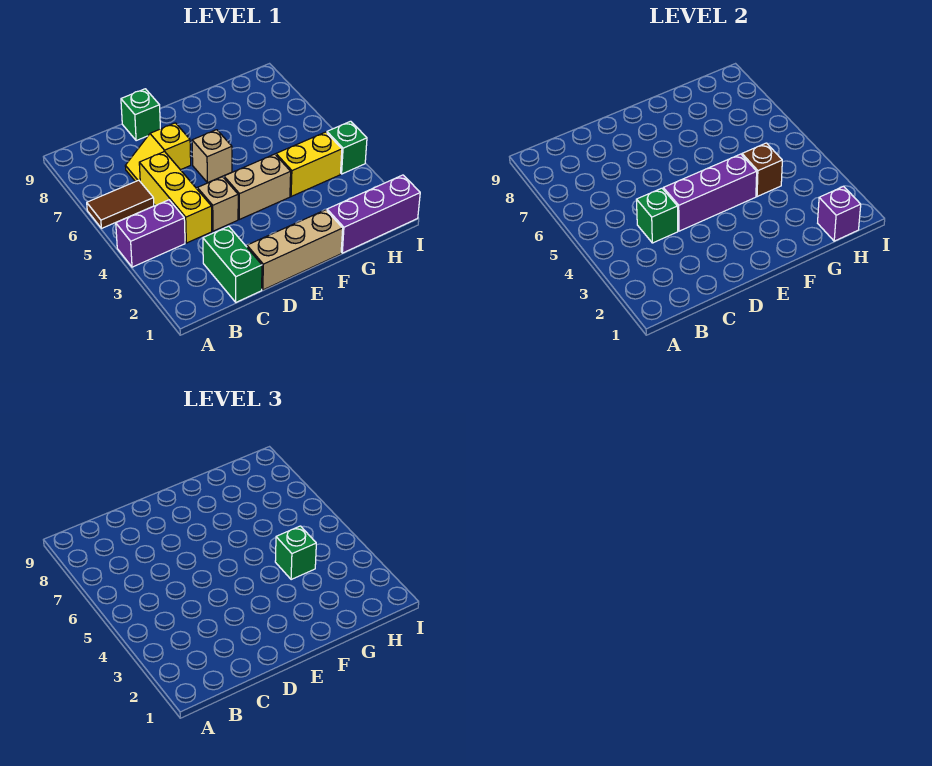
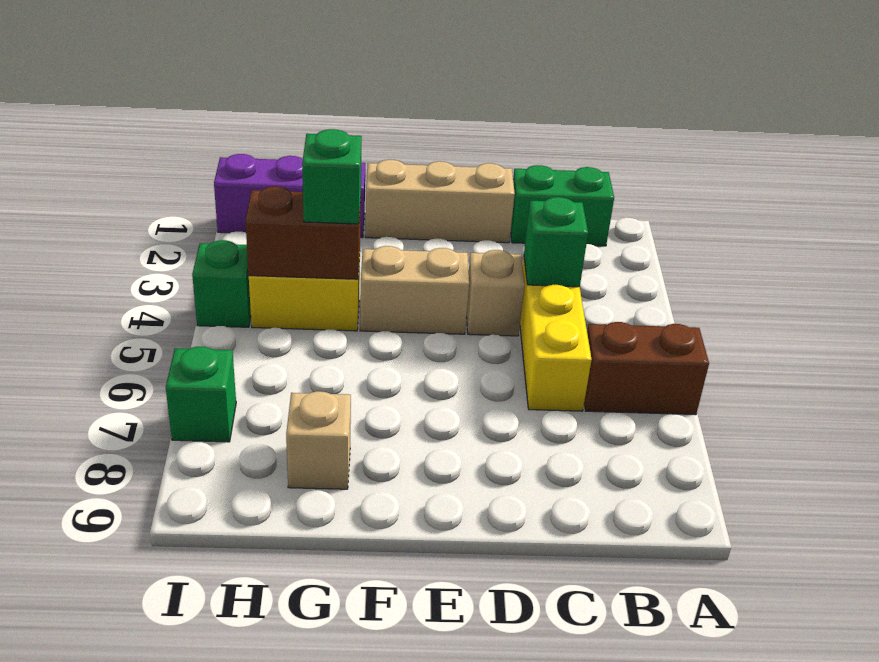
purple brick A4:B4 level 1 -> none
brown tile A6:B6 level 1 -> brown brick A6:B6 level 1
green brick C1:C2 level 1 -> green brick B1:C1 level 1
yellow slope C7:D7 level 1 top D -> none
purple brick D4:F4 level 2 -> none
green brick D9 level 1 -> green brick I7 level 1
tan brick E6 level 1 -> tan brick G8 level 1
brown brick G4 level 2 -> brown brick G4:H4 level 2
purple brick H1 level 2 -> none

